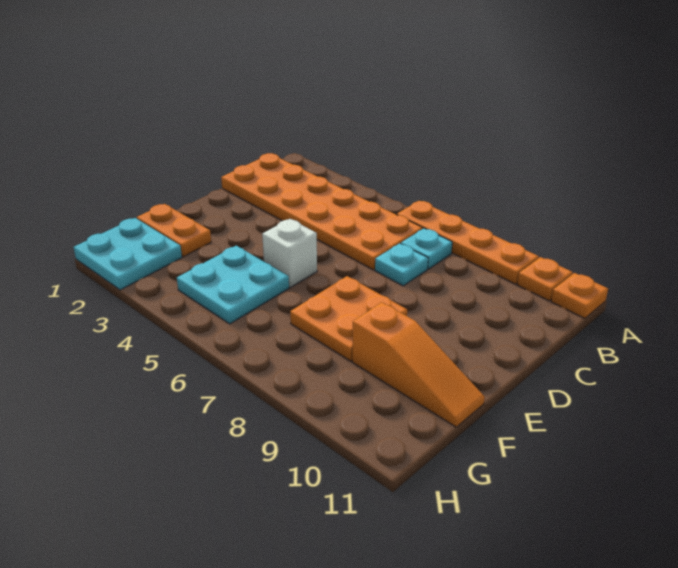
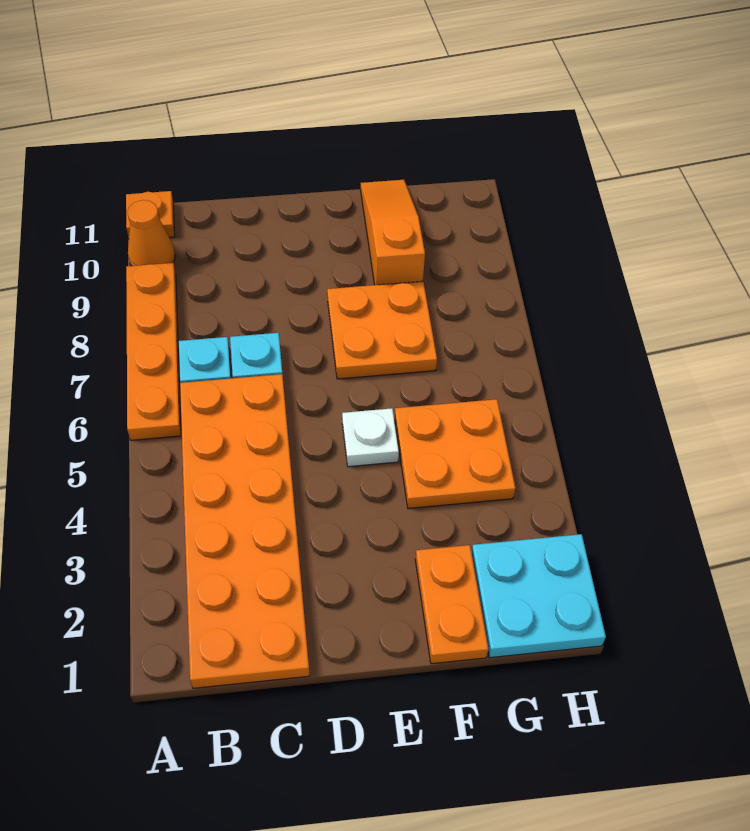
orange plate A10 level 1 -> orange cone A10 level 1
white brick E5 level 1 -> white plate E5 level 1
cyan plate F4:G5 level 1 -> orange plate F4:G5 level 1

